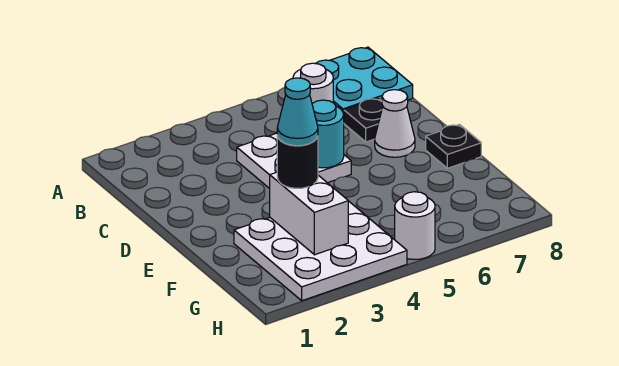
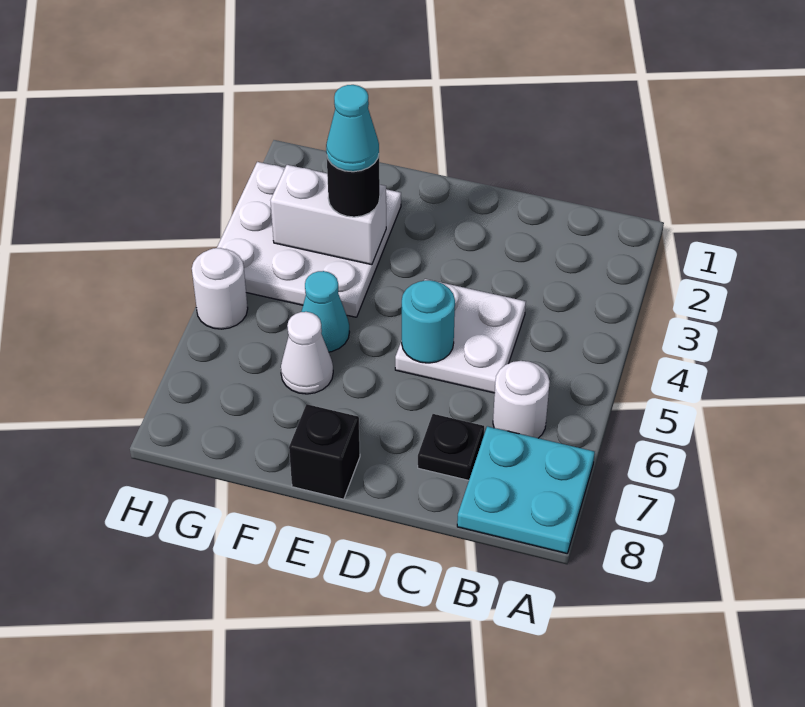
white cone D7 level 1 -> white cone F6 level 1
black plate E8 level 1 -> black brick E8 level 1
none -> cyan cone F5 level 1

